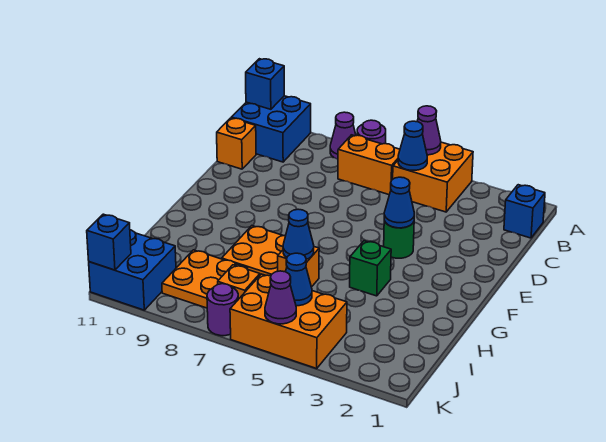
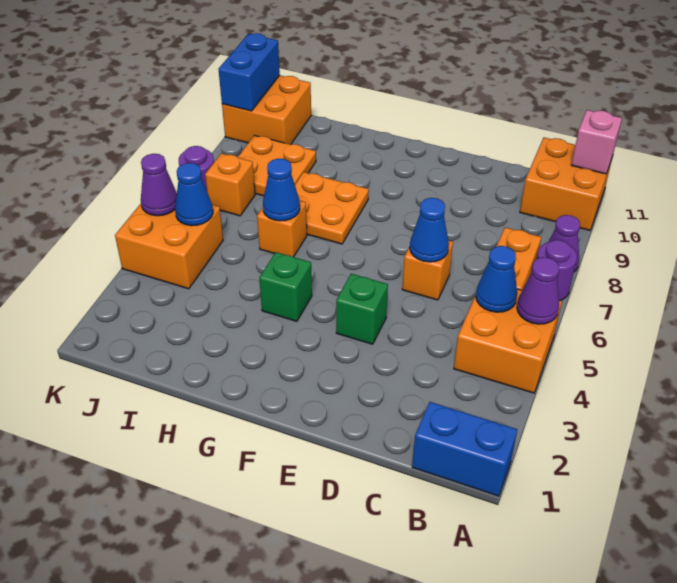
blue brick A10:B11 level 1 -> orange brick A10:B11 level 1
blue brick A11 level 2 -> pink brick A11 level 2
blue brick B1 level 1 -> blue brick A1:B1 level 1
orange brick C11 level 1 -> orange brick D6 level 1
green round brick E4 level 1 -> green brick E4 level 1
blue cone E4 level 2 -> blue cone D6 level 2
orange brick J4:K6 level 1 -> orange brick J4:K5 level 1
blue brick J10:K11 level 1 -> orange brick J10:K11 level 1
blue brick K11 level 2 -> blue brick K10:K11 level 2

